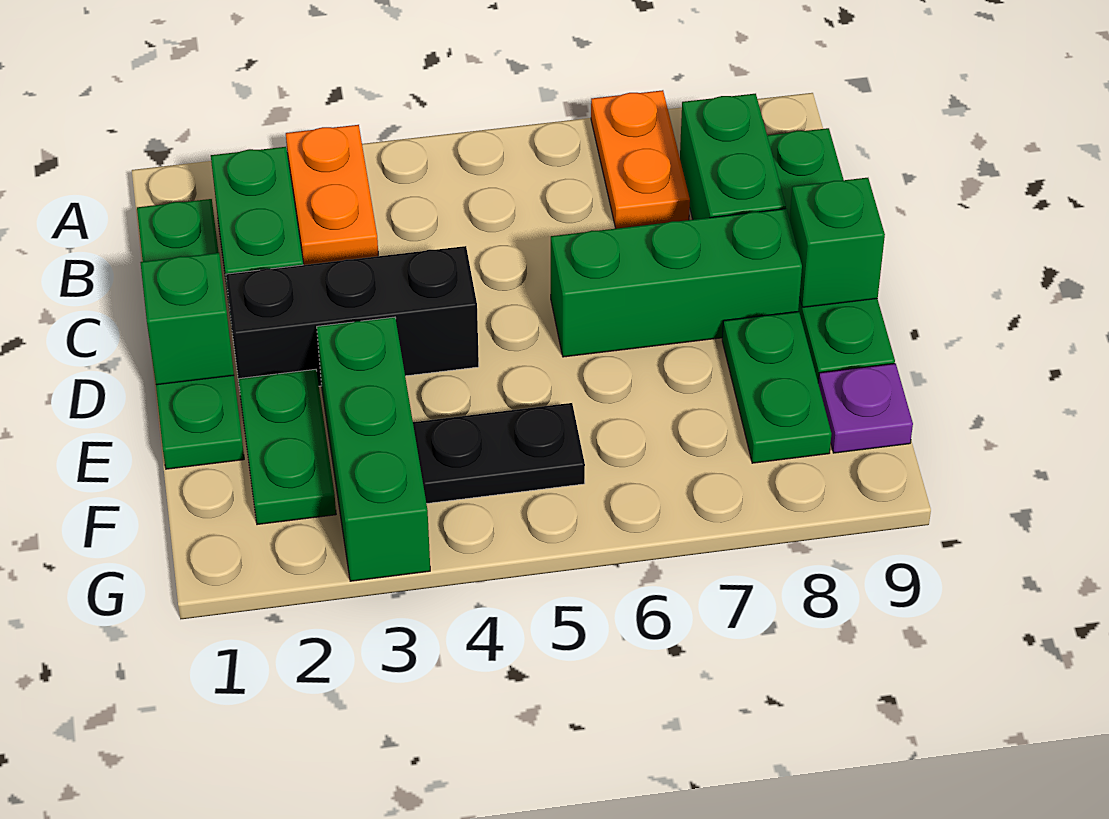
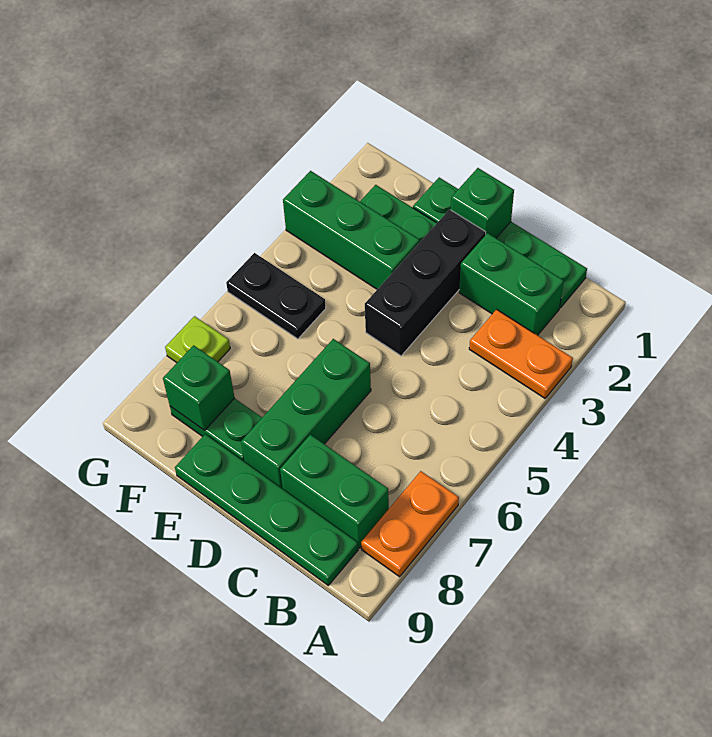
orange plate A7:B7 level 1 -> orange plate A7:A8 level 1
green brick D9 level 2 -> green brick F8 level 2
black plate F4:F5 level 1 -> black plate F5:G5 level 1
purple plate F9 level 1 -> none
none -> lime plate G7 level 1

